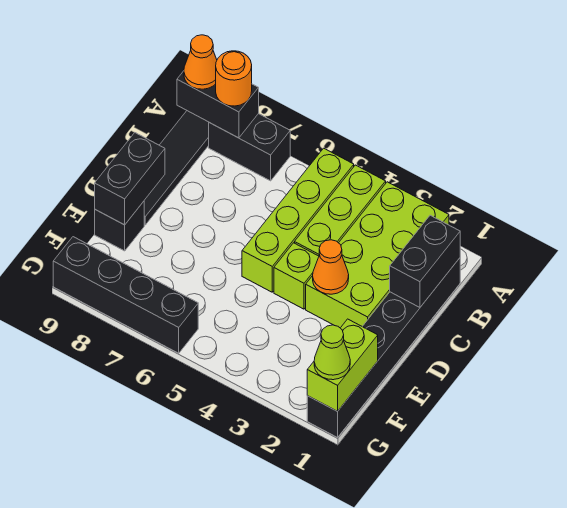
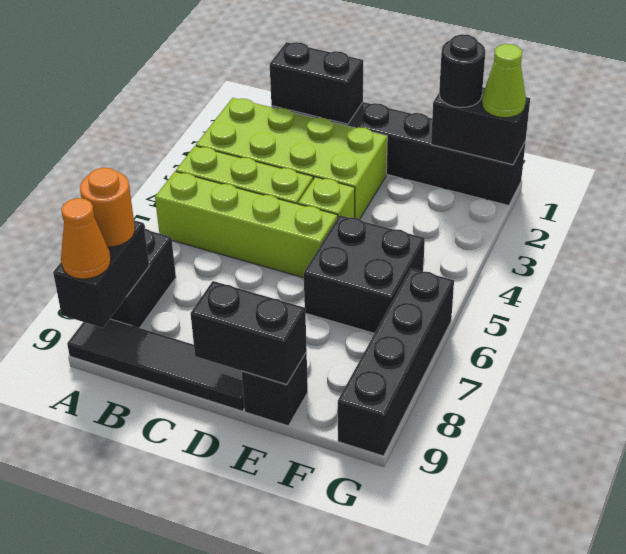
orange cone D3 level 2 -> none
none -> black brick E5:F6 level 1
lime brick F1:G1 level 2 -> black brick F1:G1 level 2
none -> black round brick F1 level 3

